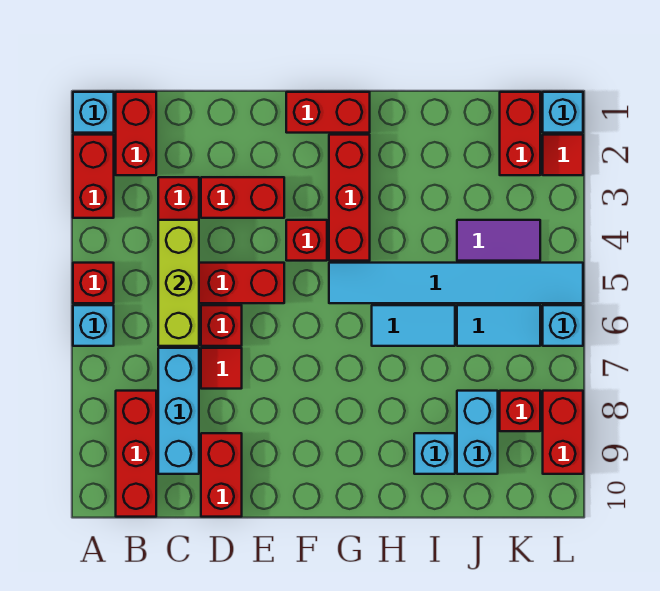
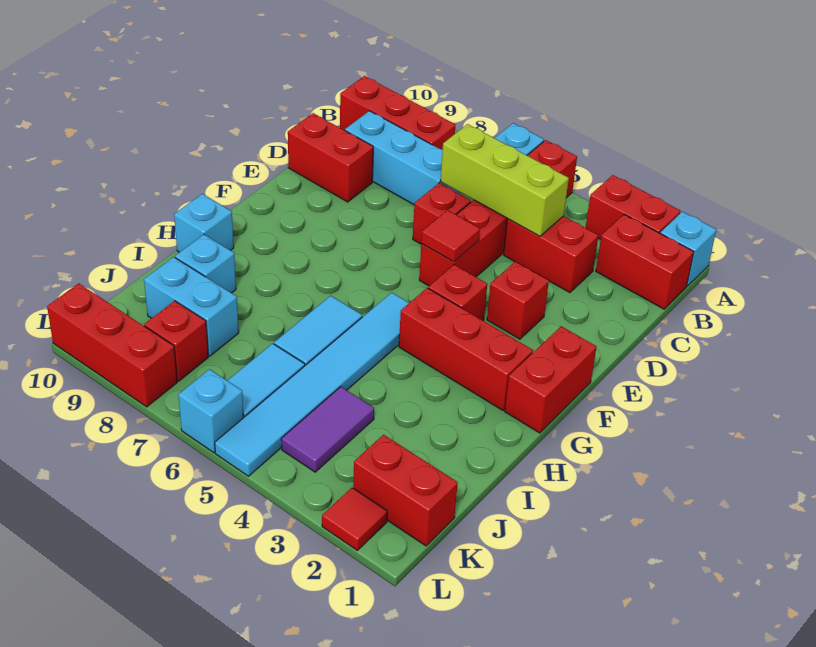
red brick D3:E3 level 1 -> red brick E3 level 1
red tile D7 level 1 -> red tile E5 level 2
cyan brick L1 level 1 -> cyan brick H10 level 1
red brick L8:L9 level 1 -> red brick L8:L10 level 1

